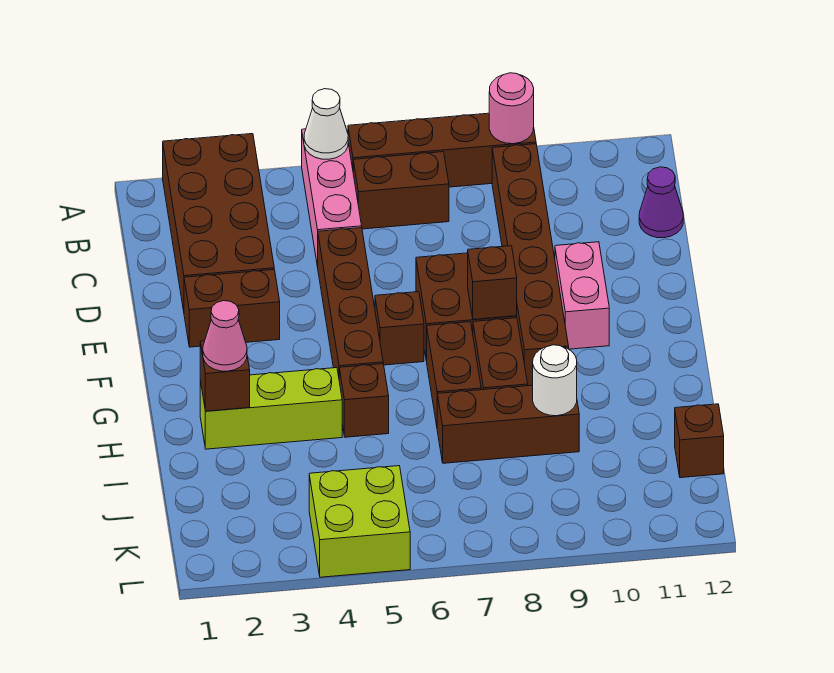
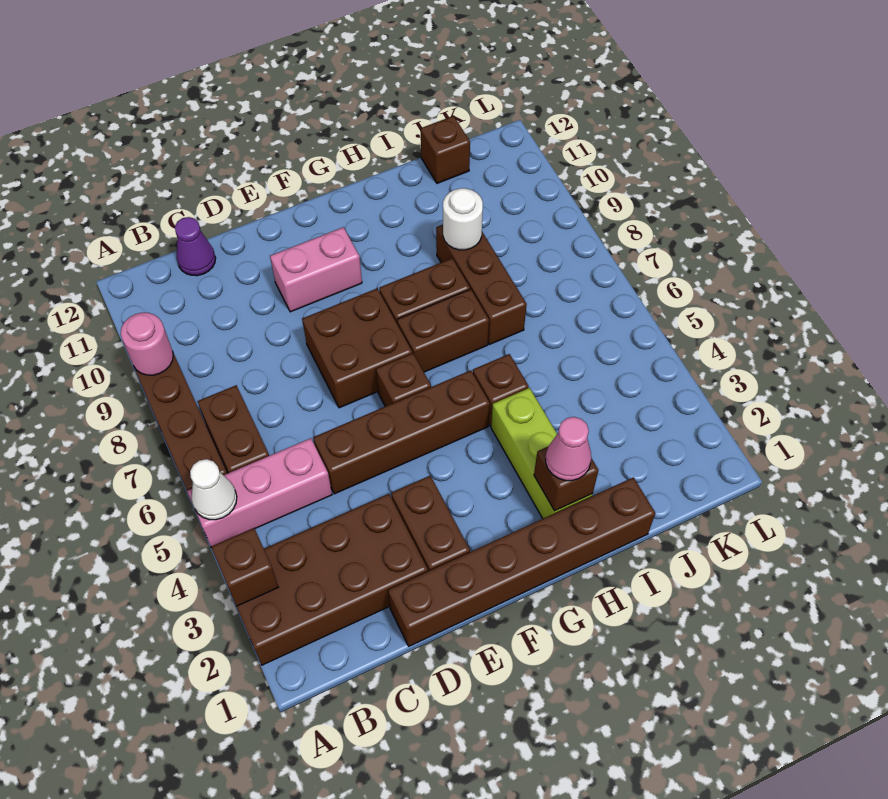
brown brick B9:G9 level 1 -> brown brick D1:I1 level 1
brown brick F8 level 2 -> brown brick A3 level 2
lime brick K4:L5 level 1 -> none

